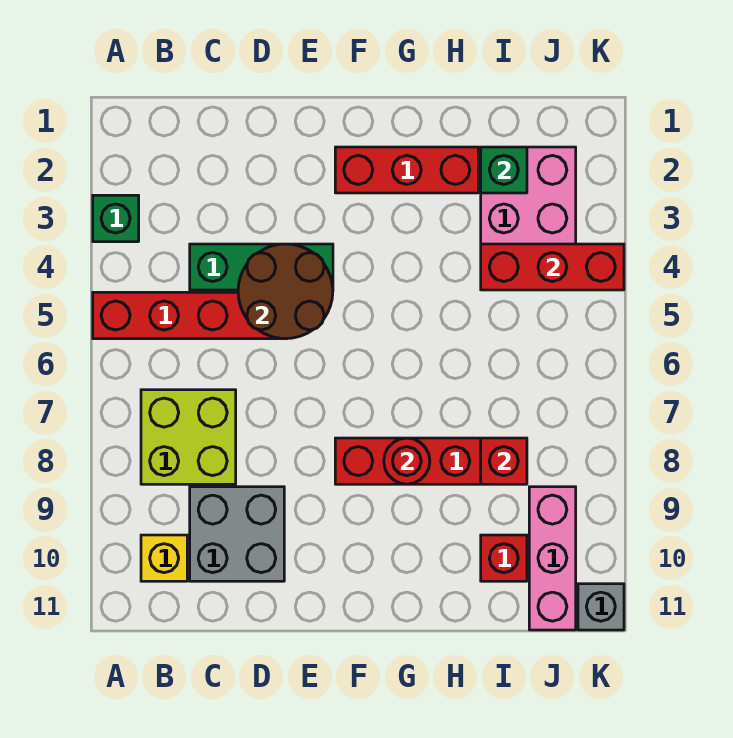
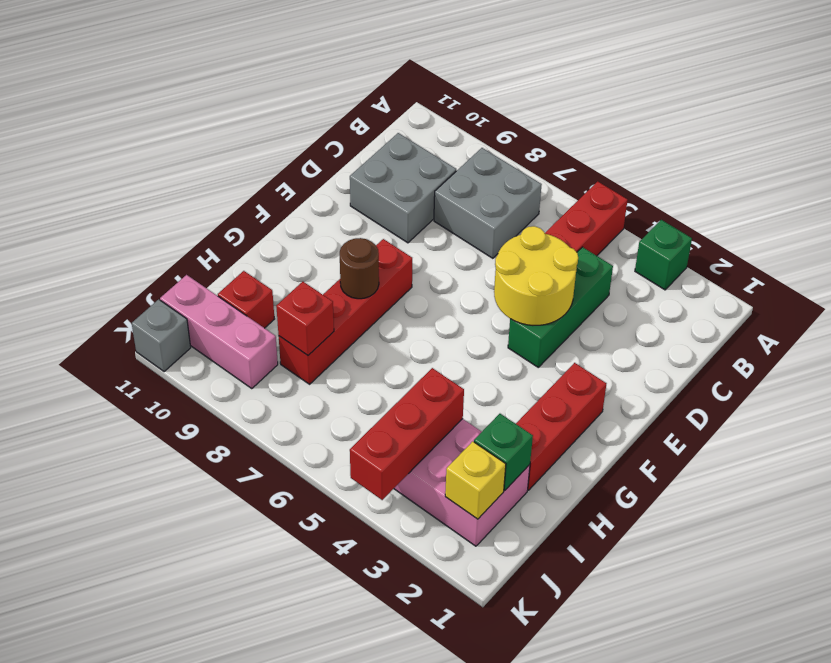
lime brick B7:C8 level 1 -> grey brick B7:C8 level 1
yellow brick B10 level 1 -> yellow brick J2 level 2
brown round brick D4:E5 level 2 -> yellow round brick D4:E5 level 2
red round brick G8 level 2 -> brown round brick G8 level 2

